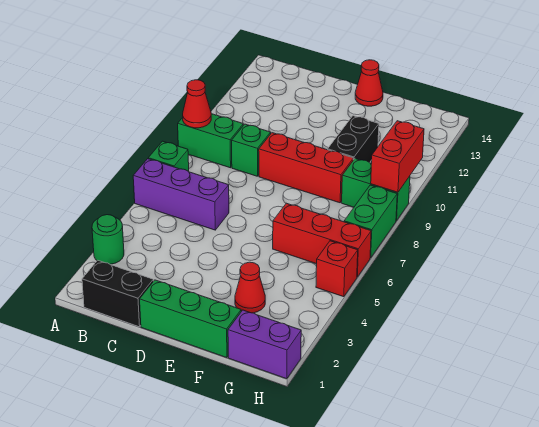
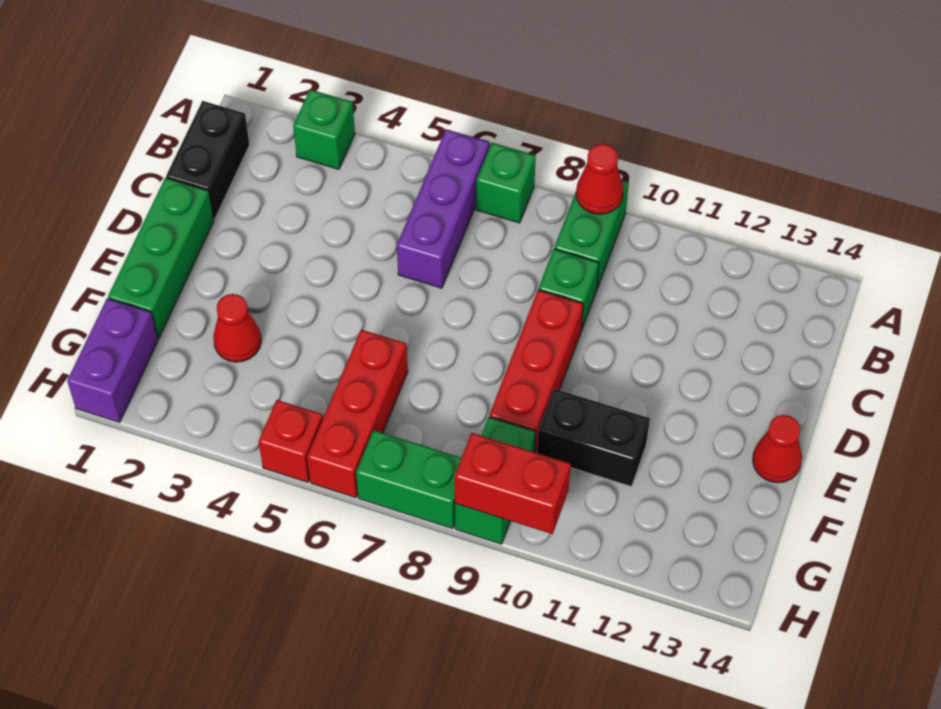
green round brick A3 level 1 -> green brick A3 level 1

